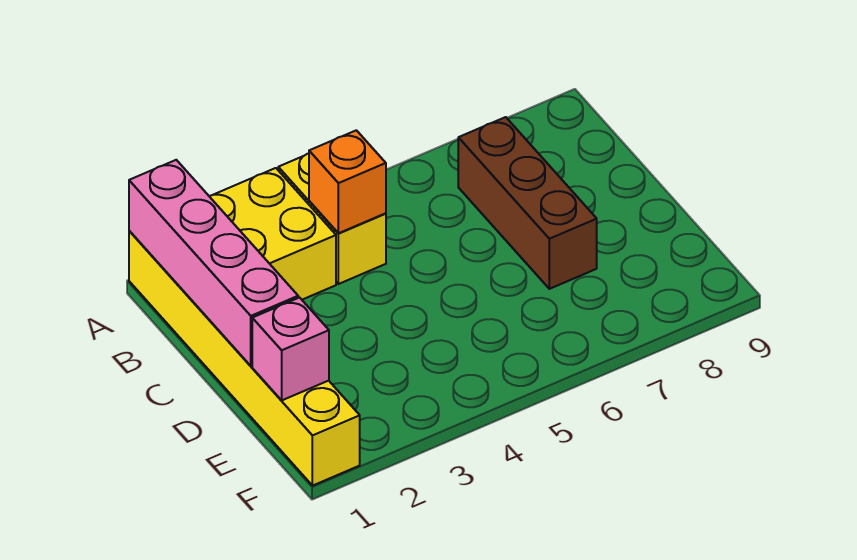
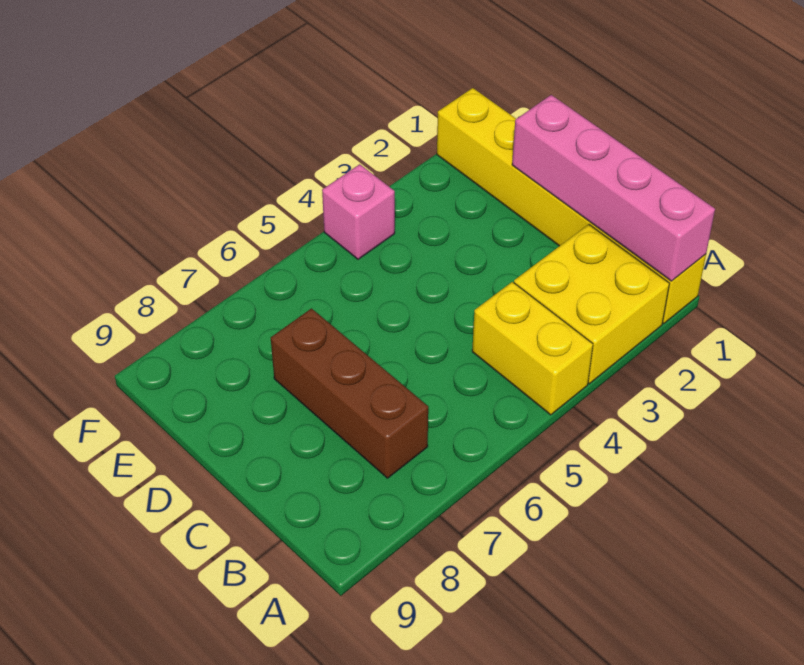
orange brick B4 level 2 -> none
pink brick E1 level 2 -> pink brick F4 level 1

